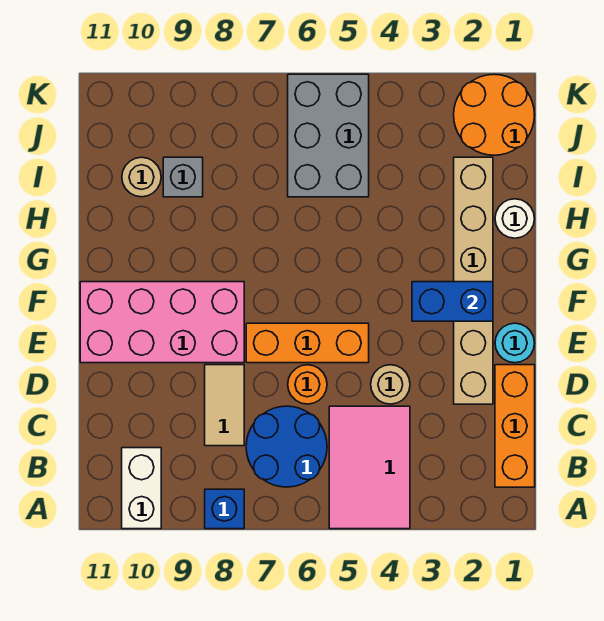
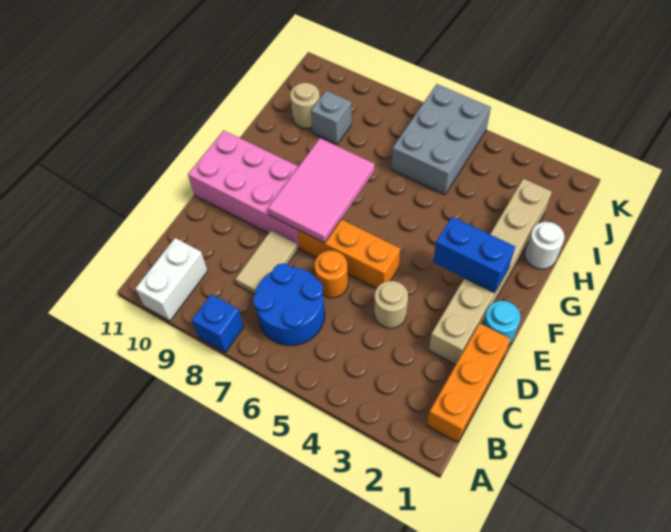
pink tile A4:C5 level 1 -> pink tile E7:G8 level 2
orange round brick J1:K2 level 1 -> none

